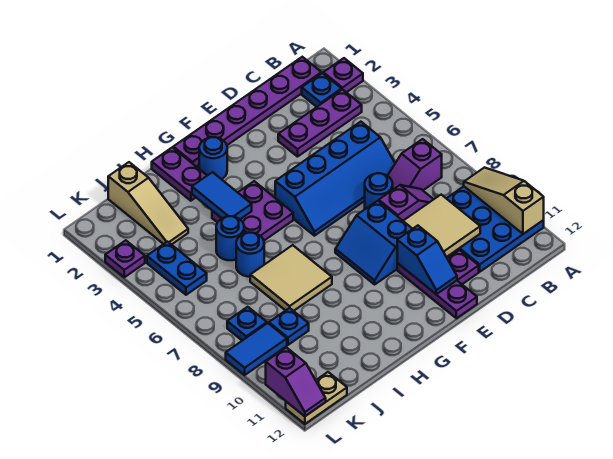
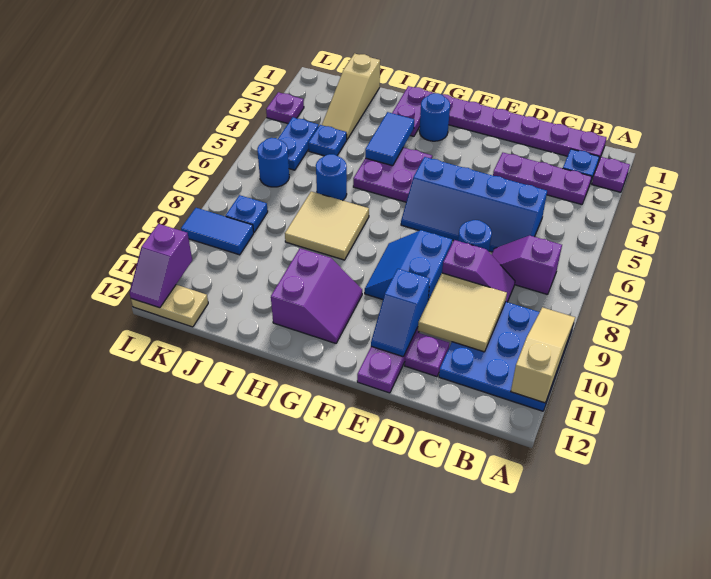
none -> purple slope G10:H11 level 1 top H
blue round brick I5 level 1 -> blue round brick K6 level 1
blue plate J9 level 1 -> blue plate J4 level 1

